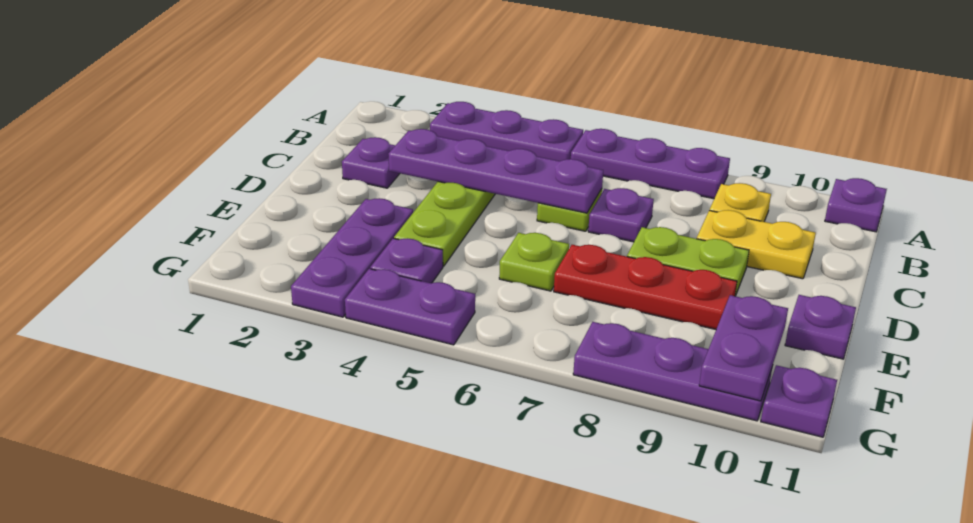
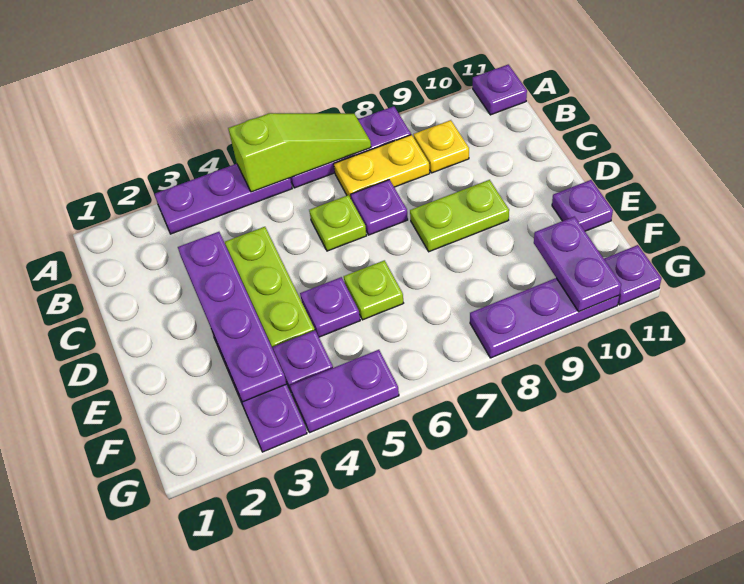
none -> lime slope A5:A7 level 2 top 5
purple plate C2 level 1 -> purple plate E5 level 1
purple plate C3:C6 level 2 -> purple plate C3:F3 level 2
yellow plate C9:C10 level 1 -> yellow plate B7:B8 level 1
red plate E7:E9 level 1 -> none

